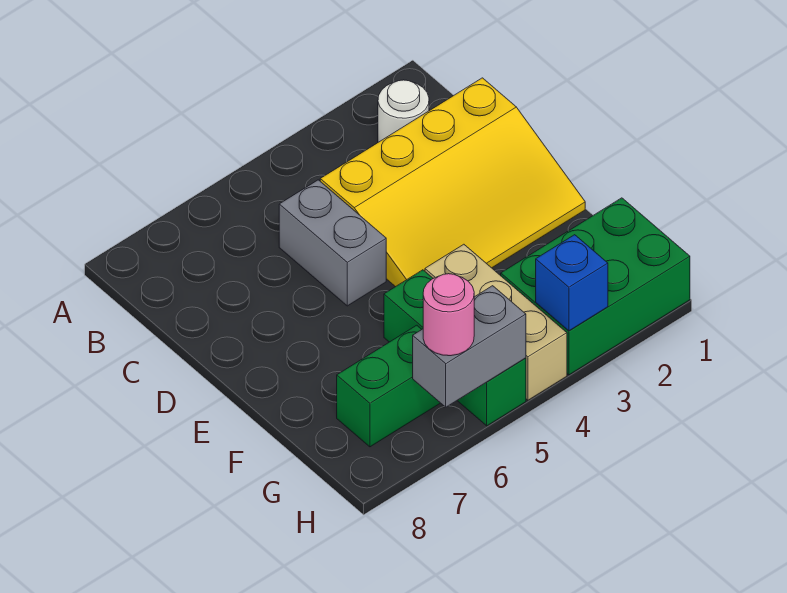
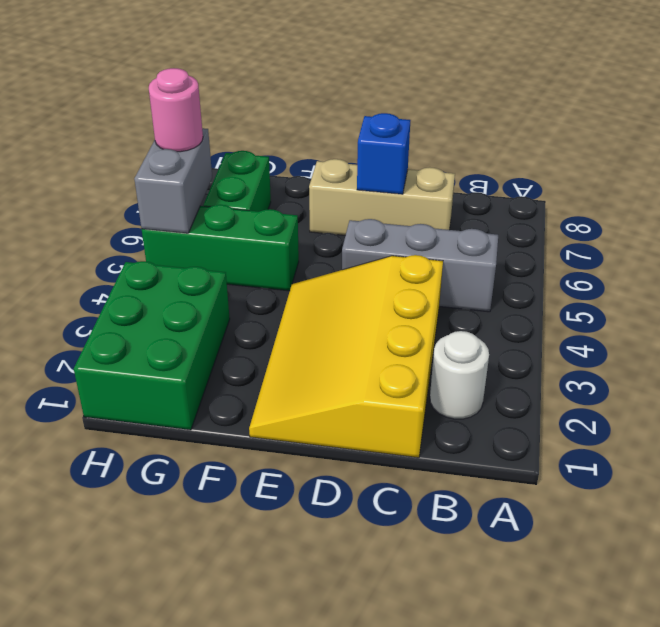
grey brick C5:D5 level 1 -> grey brick B5:D5 level 1
tan brick F4:H4 level 1 -> tan brick C7:E7 level 1
blue brick H3 level 2 -> blue brick D7 level 2

